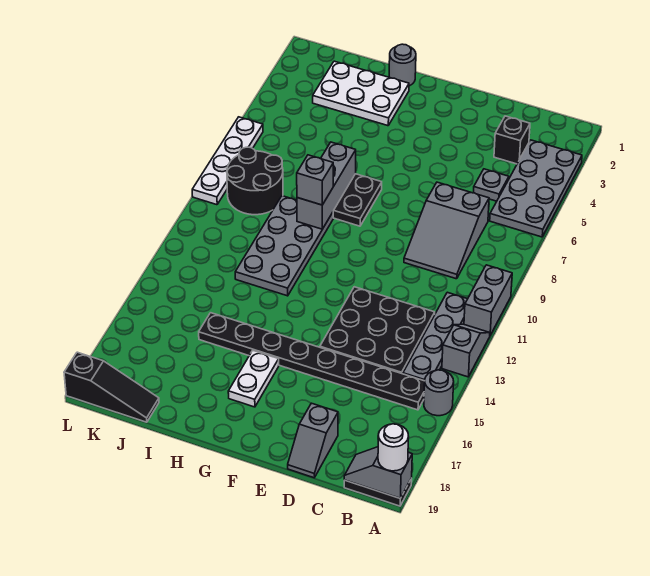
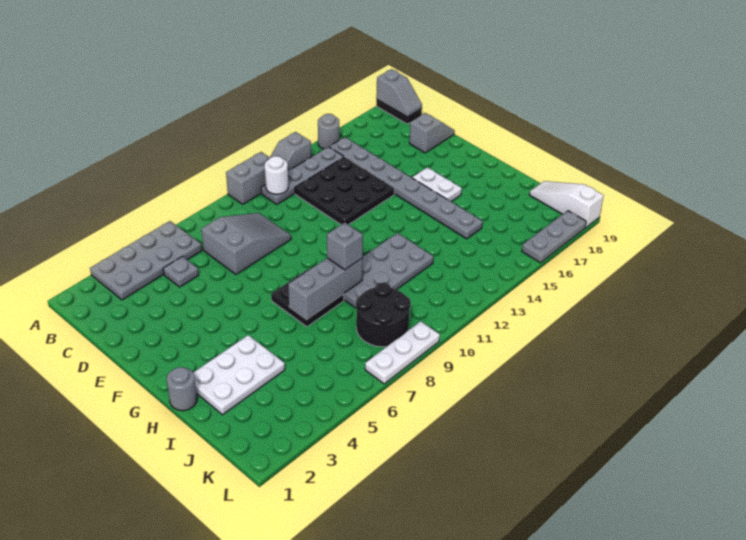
white round brick A19 level 3 -> white round brick B11 level 2
black plate B15:I15 level 1 -> grey plate B15:I15 level 1
black brick C3 level 1 -> none
white plate G16:G17 level 1 -> white plate F16:G16 level 1
white plate H2:J3 level 1 -> white plate H2:I4 level 1
black slope J19:L19 level 1 top L -> white slope J19:L19 level 1 top L
white plate L6:L9 level 1 -> white plate L7:L9 level 1
none -> grey plate L16:L18 level 1

